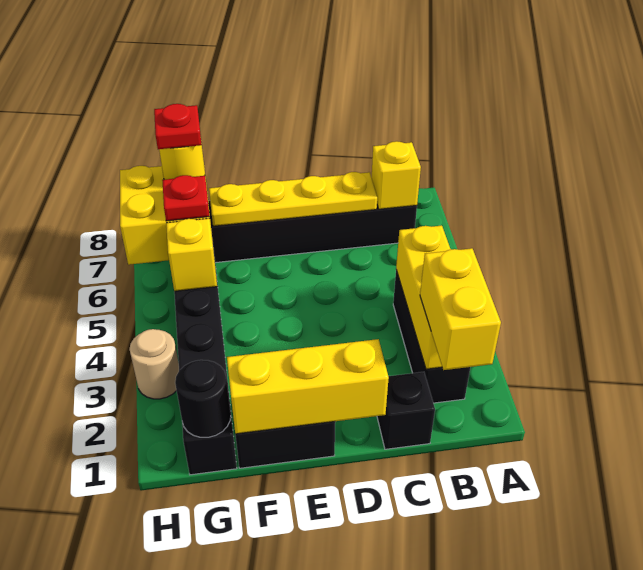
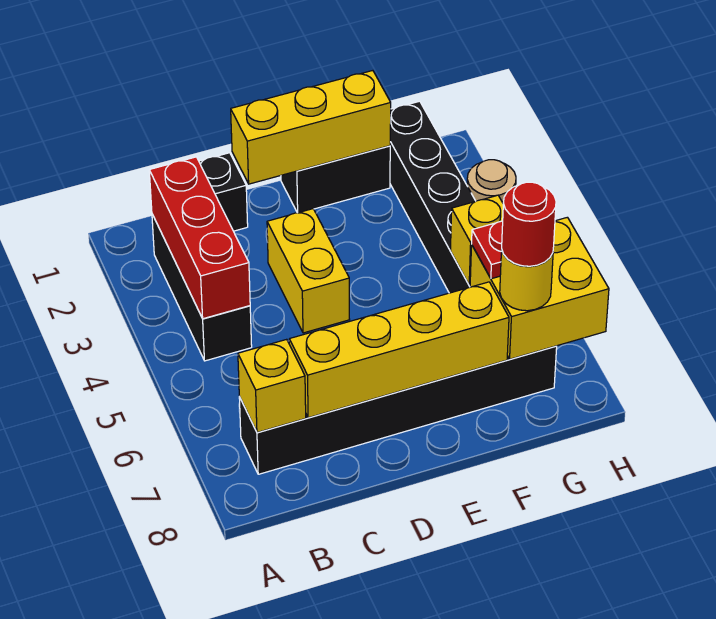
yellow brick B1:B2 level 3 -> yellow brick D3:D4 level 1
yellow brick B2:B4 level 2 -> red brick B2:B4 level 2
yellow plate C7:F7 level 2 -> yellow brick C7:F7 level 2
black round brick G1 level 2 -> none
red plate G7 level 4 -> red round brick G7 level 4

